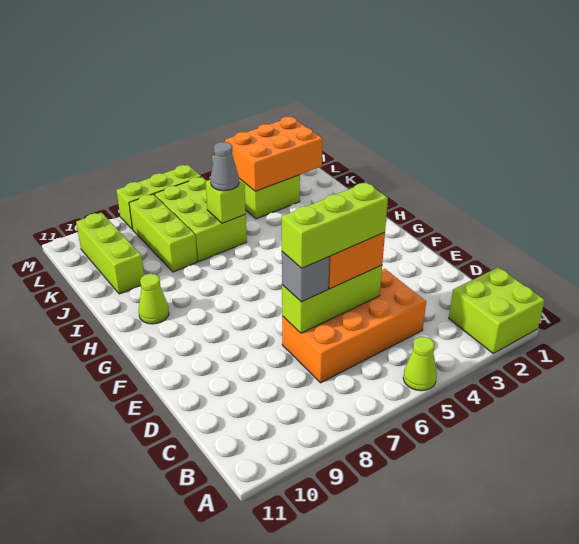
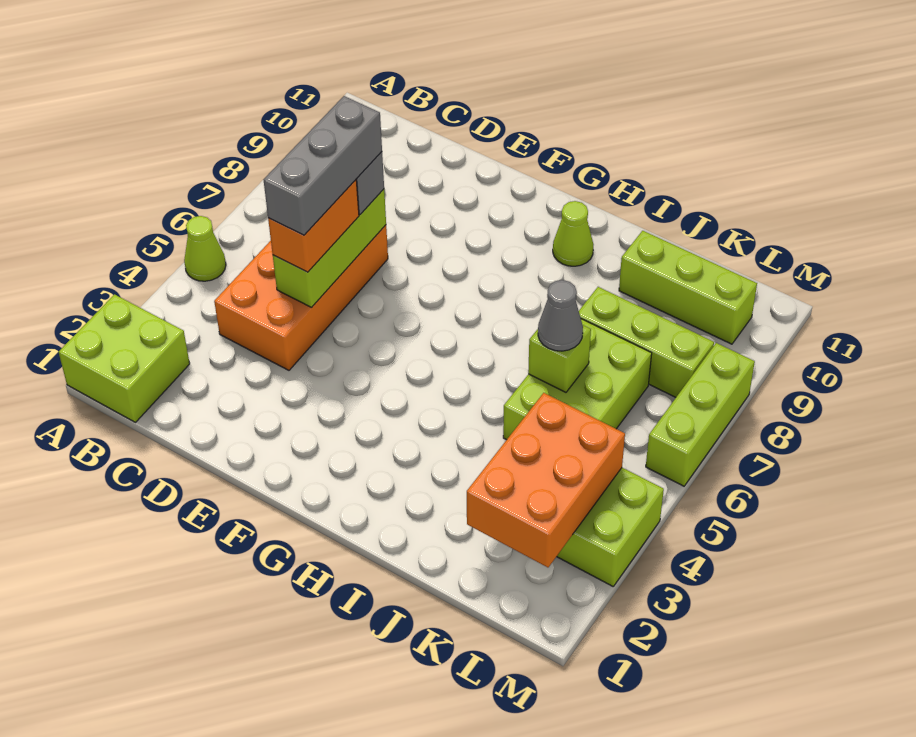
lime brick D5:D7 level 4 -> grey brick D5:D7 level 4
lime brick J6:L7 level 1 -> lime brick J5:K7 level 1

